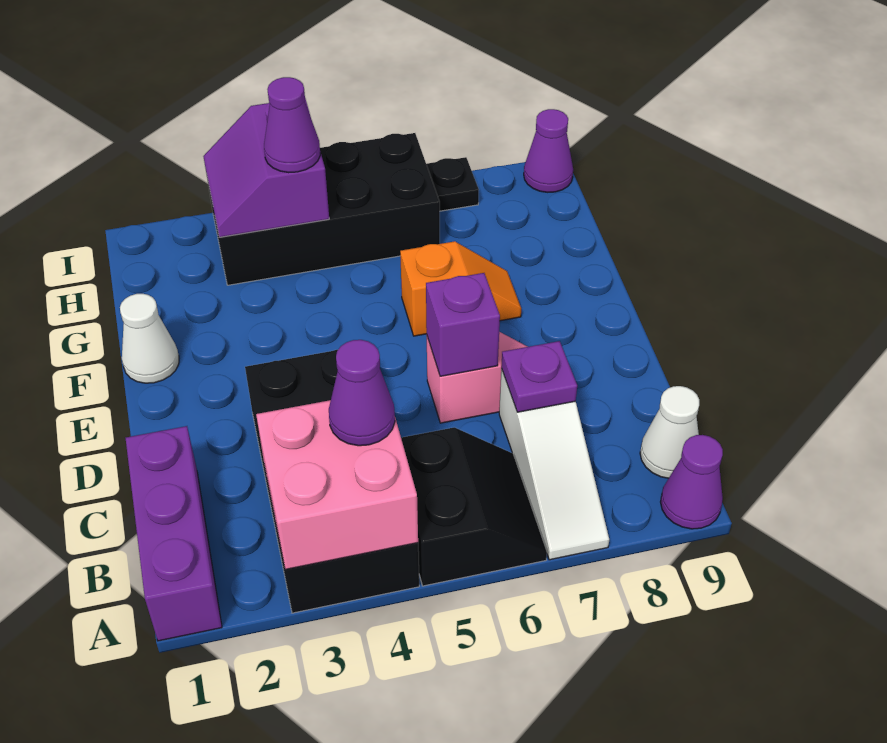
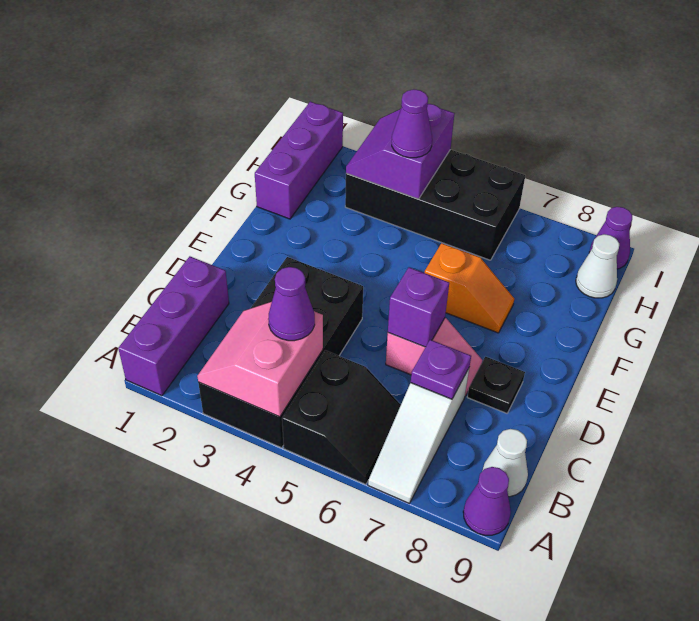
pink brick A3:B4 level 2 -> pink slope A3:B4 level 2 top 4
white cone F1 level 1 -> white cone H9 level 1
none -> purple brick G1:I1 level 1
black plate I7 level 1 -> black plate D8 level 1

